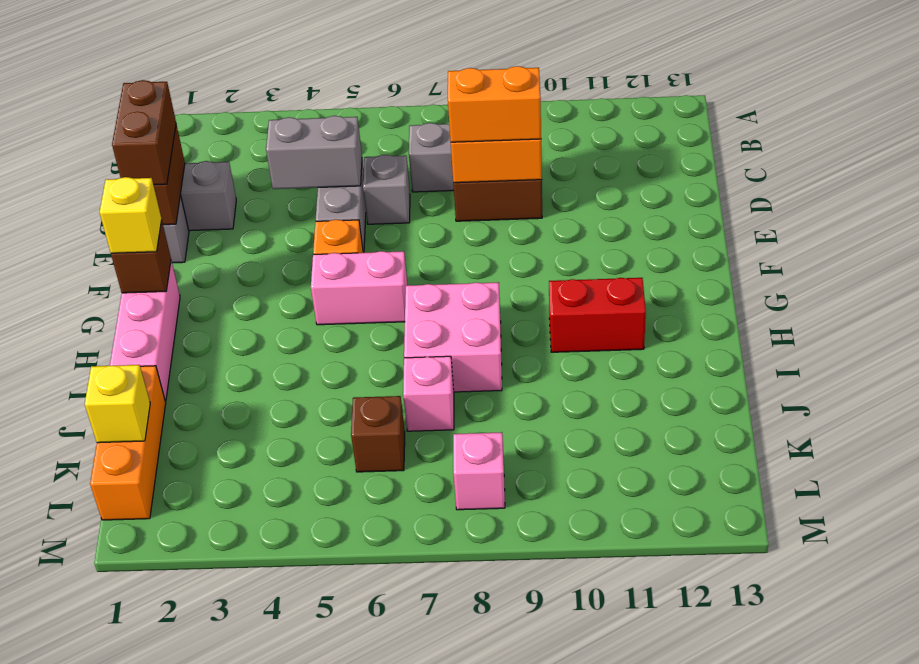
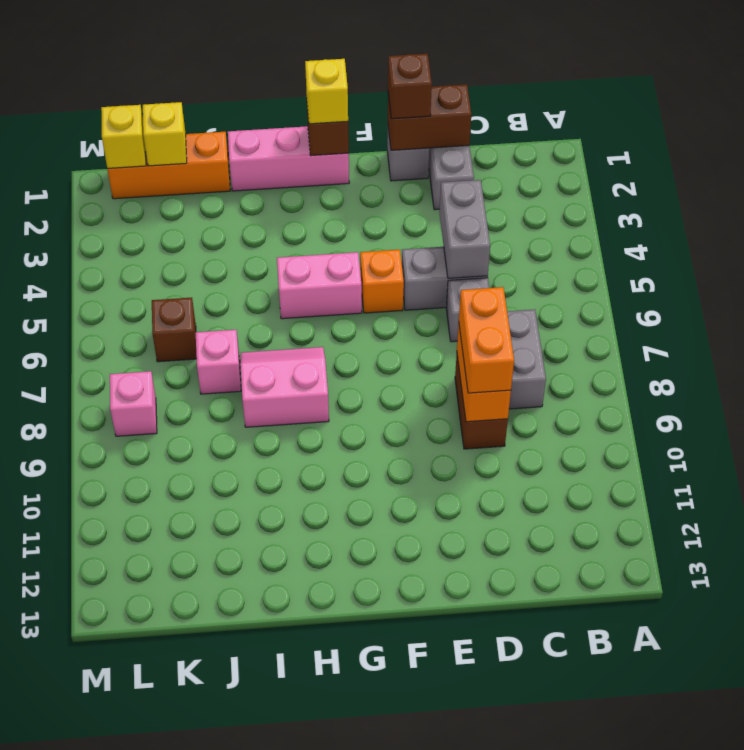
brown brick D1:E1 level 3 -> brown brick E1 level 3
pink brick G5:G6 level 1 -> pink brick G5:H5 level 1
pink brick H7:I8 level 1 -> pink slope H7:I8 level 1 top 8
red brick H10:H11 level 1 -> none
none -> yellow brick L1 level 2

